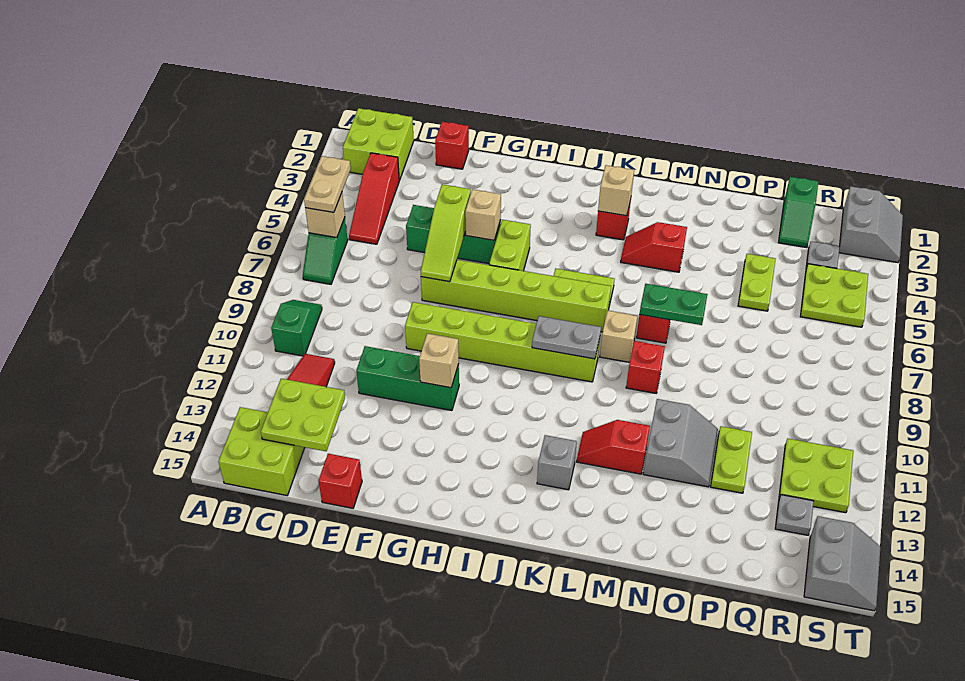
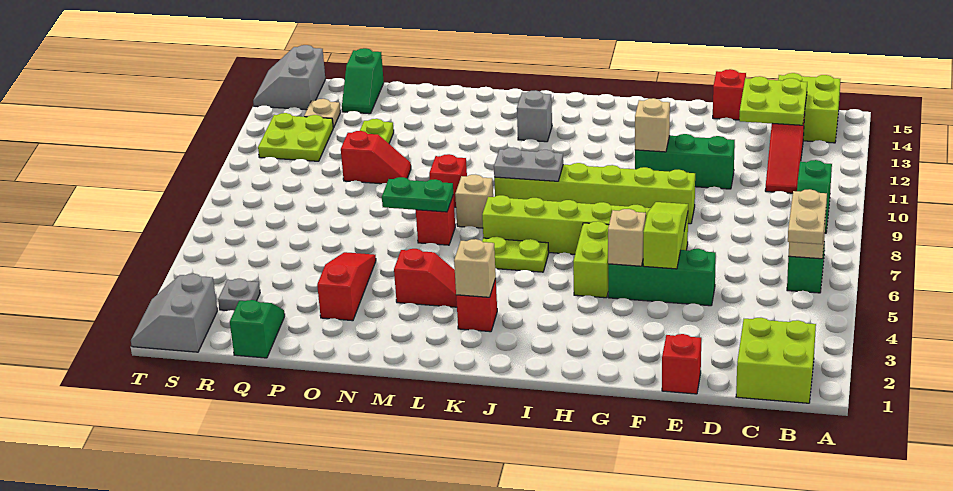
red slope C3:C5 level 1 top 3 -> red slope O3:O5 level 1 top 3
red slope L12:M12 level 1 top M -> red slope O10:P10 level 1 top P
grey slope N11:O12 level 1 top N -> none
lime plate P4:P5 level 1 -> none
none -> green slope Q14:Q15 level 1 top 15
lime plate R4:S5 level 1 -> none
grey plate R13 level 1 -> tan plate R13 level 1

